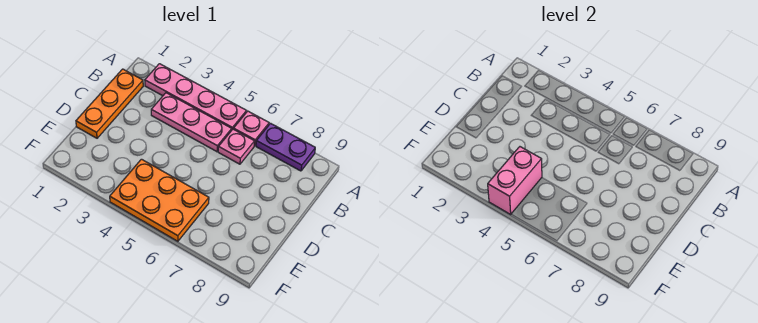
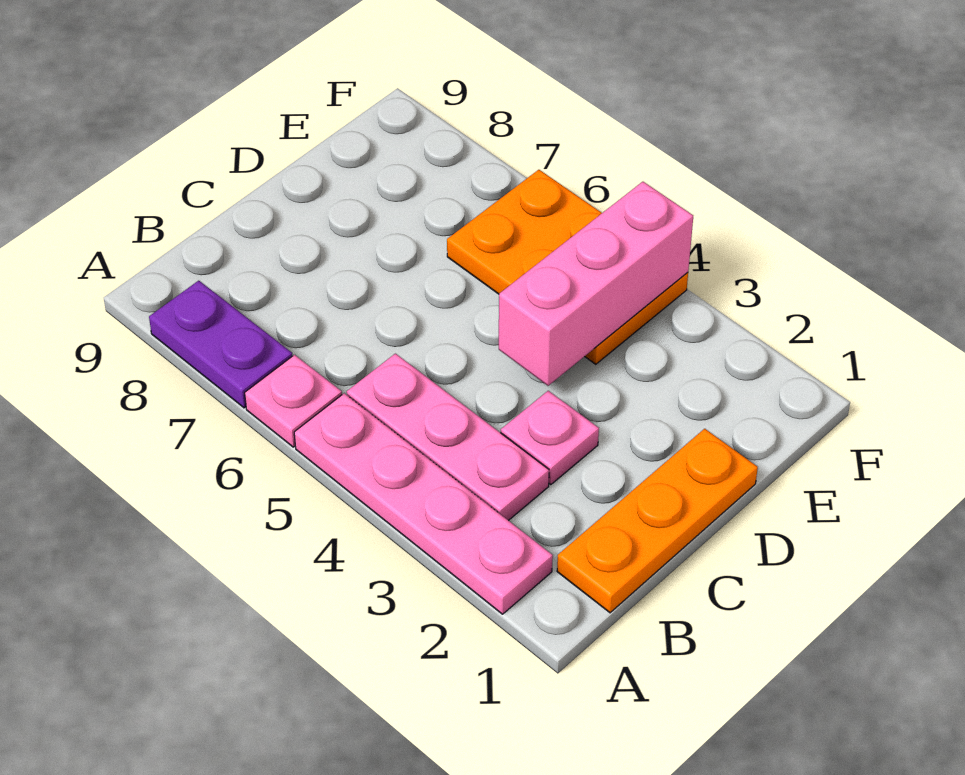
pink plate B6 level 1 -> pink plate C3 level 1
pink brick E4:F4 level 2 -> pink brick D4:F4 level 2

